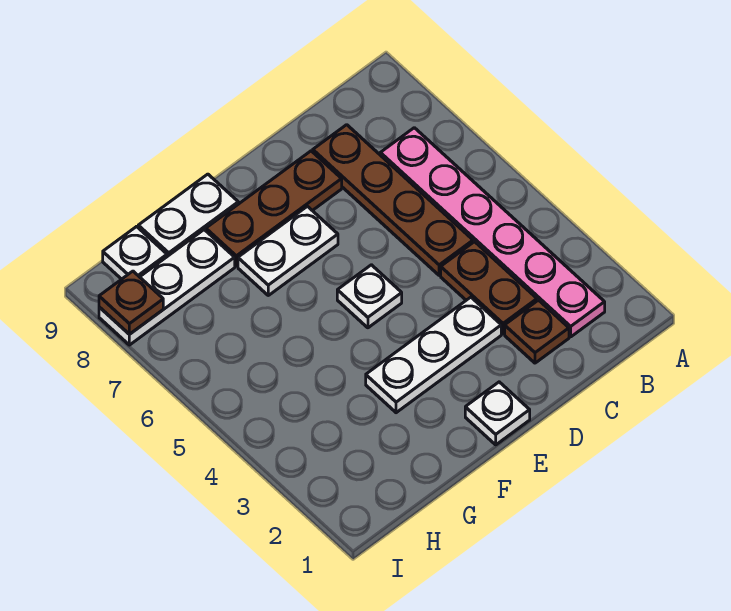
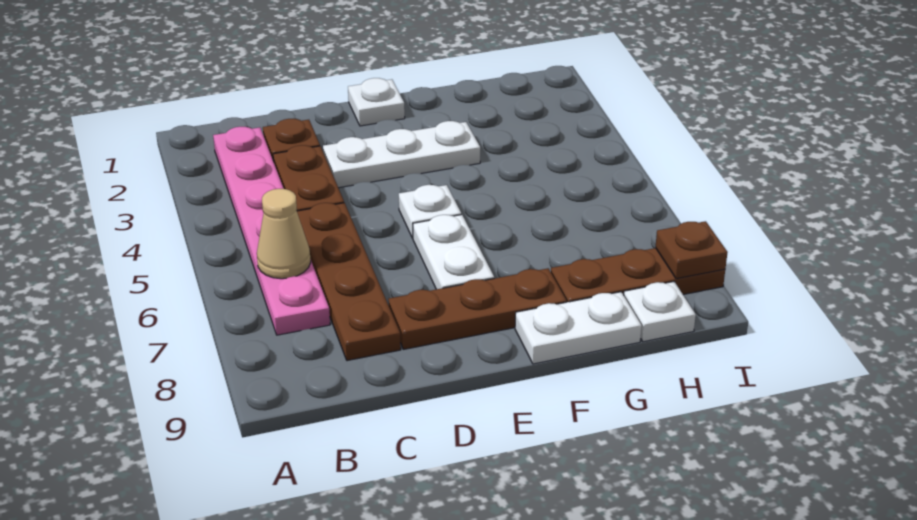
none -> tan cone B6 level 2
white plate E7:F7 level 1 -> white plate E6:E7 level 1
white plate G8:I8 level 1 -> brown plate G8:I8 level 1

